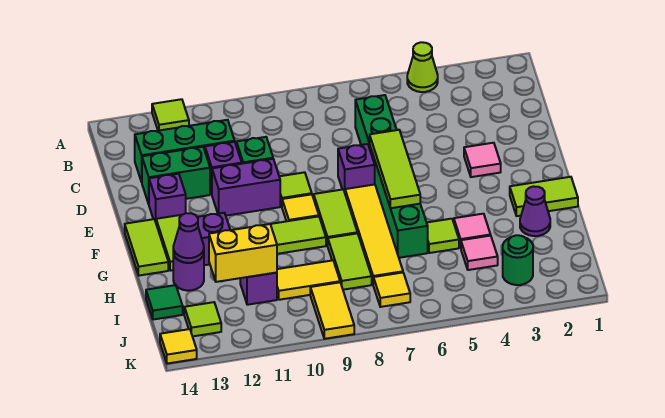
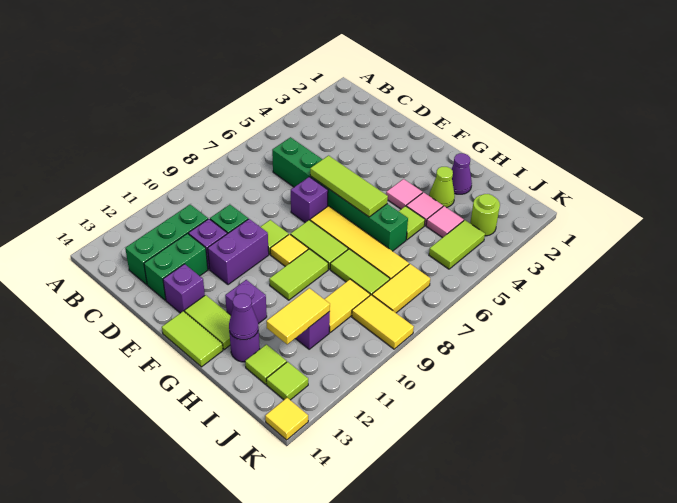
lime cone A4 level 1 -> lime cone H3 level 1
lime tile A12 level 1 -> lime tile I13 level 1
pink tile E3 level 1 -> pink tile G4 level 1
lime tile G1:G2 level 1 -> lime tile J4:J5 level 1
yellow brick I11:I12 level 2 -> yellow tile I11:I12 level 2
green tile I14 level 1 -> none
green round brick J3 level 1 -> lime round brick J3 level 1
yellow tile J7 level 1 -> yellow tile J7:J8 level 1

